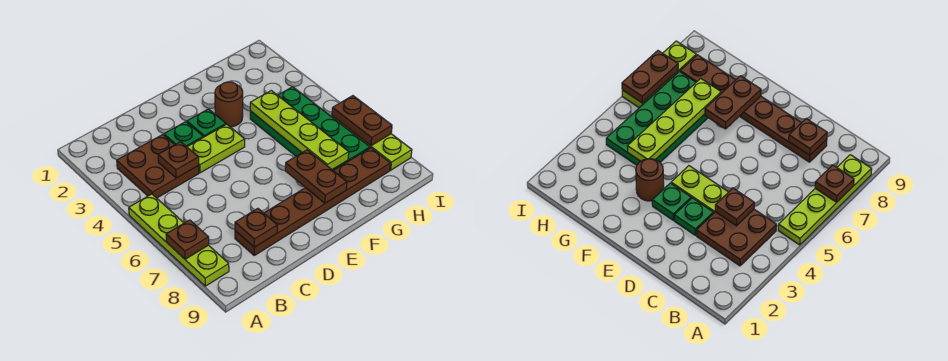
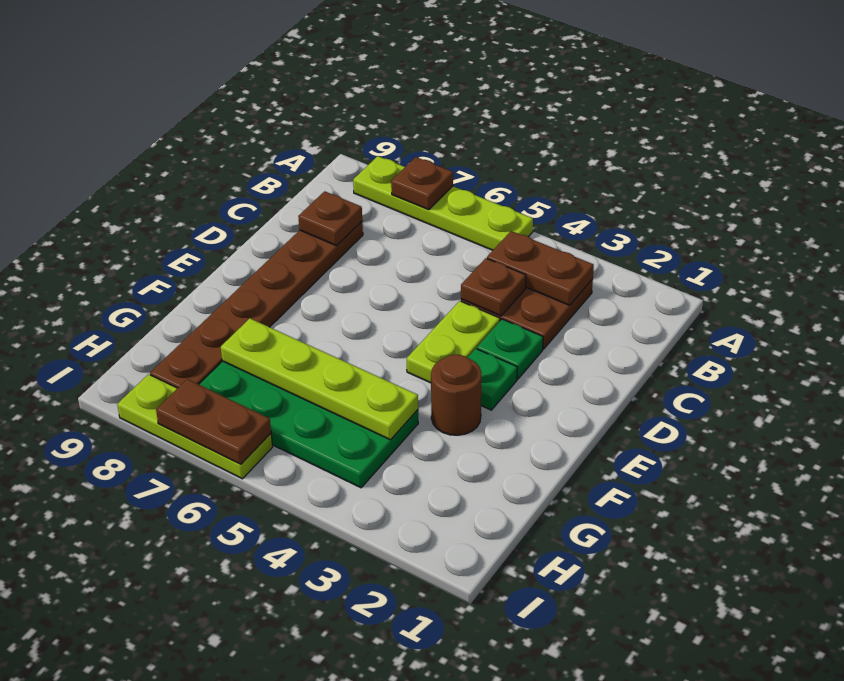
brown plate F7:F8 level 2 -> brown plate B3:B4 level 2

